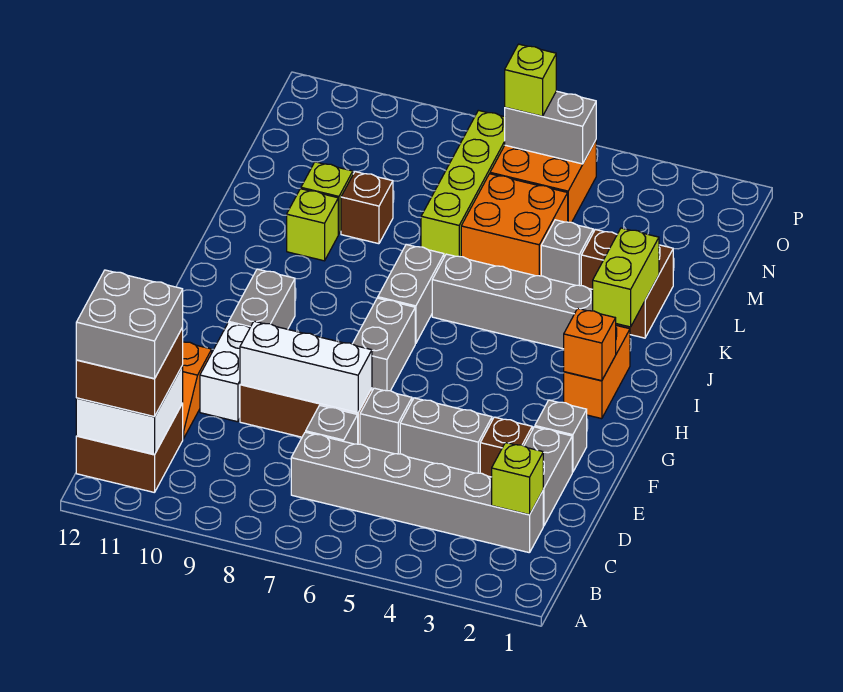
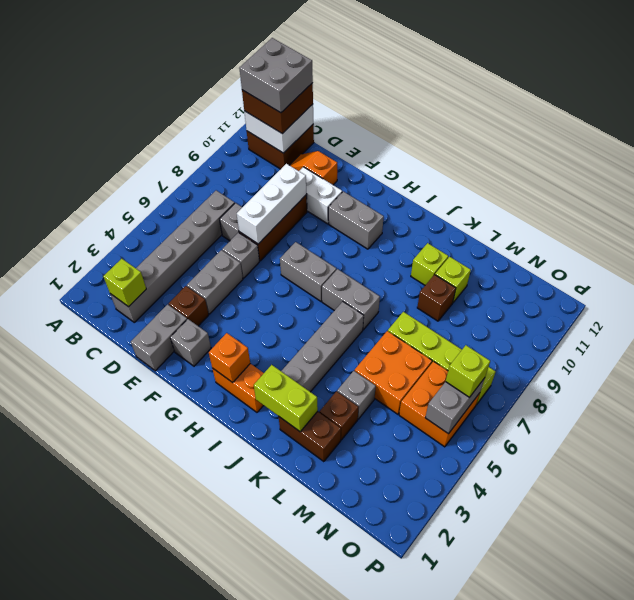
grey brick D2:E2 level 1 -> grey brick E1:E2 level 1

